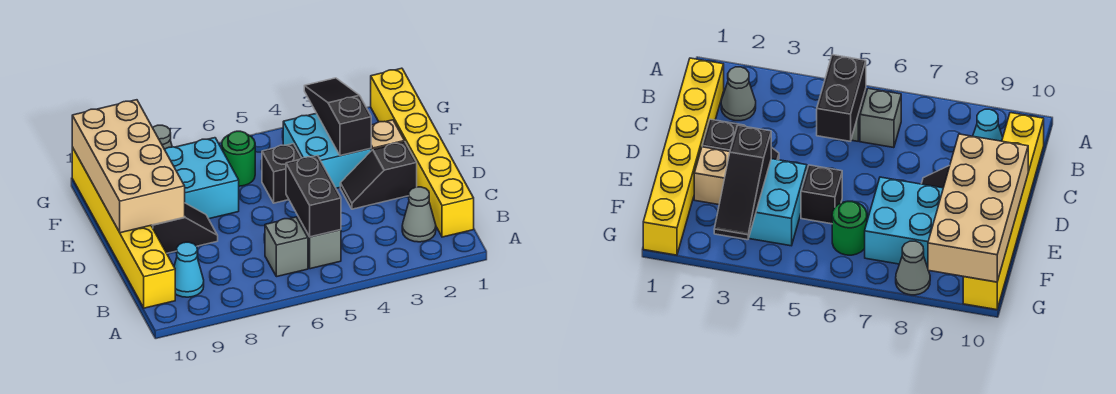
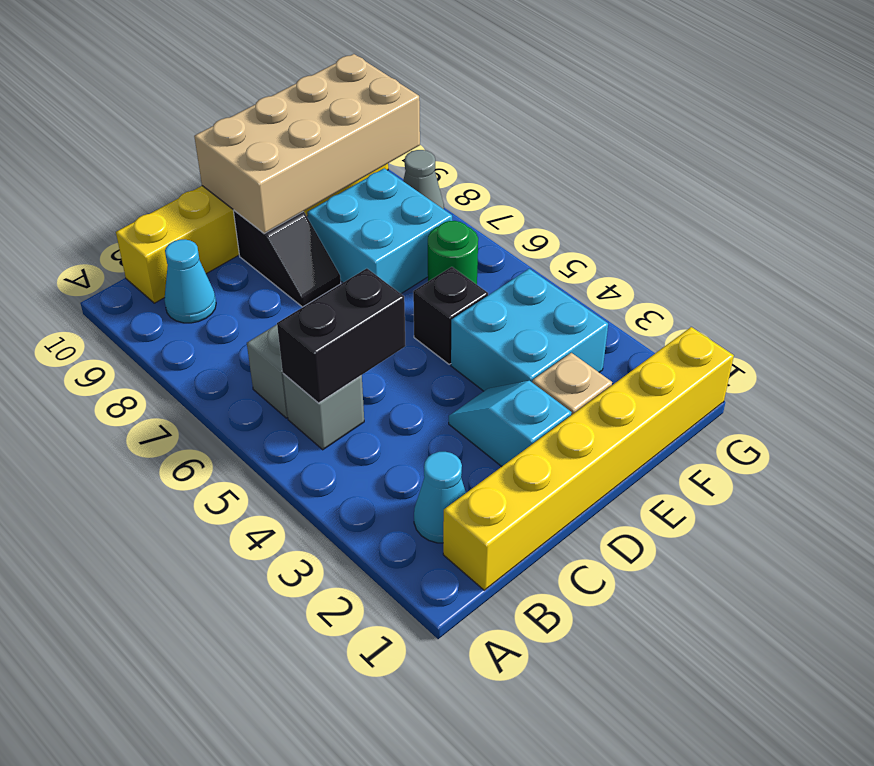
grey cone B2 level 1 -> cyan cone B2 level 1
black slope D2:D3 level 1 top 2 -> cyan slope D2:D3 level 1 top 2
black slope E3:G3 level 2 top E -> none

